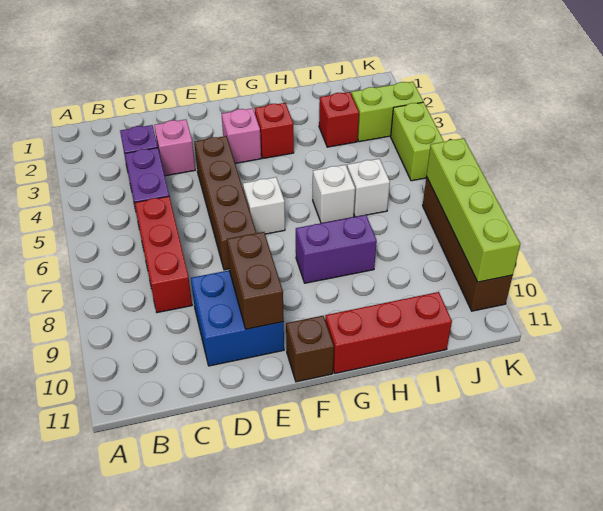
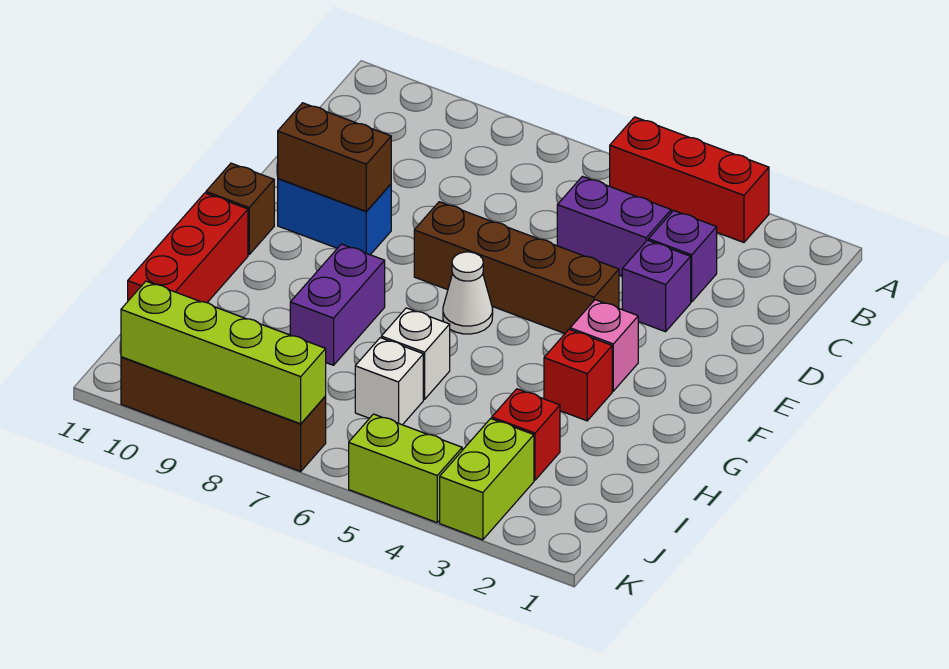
red brick C6:C8 level 1 -> red brick A3:A5 level 1
pink brick D3 level 1 -> purple brick D3 level 1
blue brick D9:E10 level 1 -> blue brick E9:E10 level 1
white brick F6 level 1 -> white cone F6 level 1

